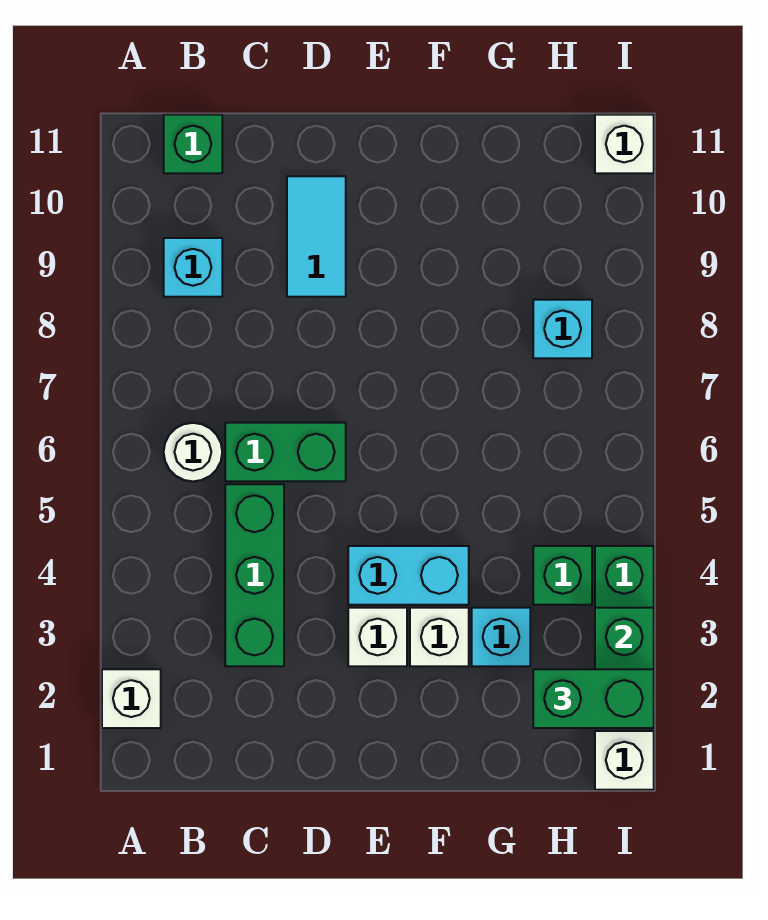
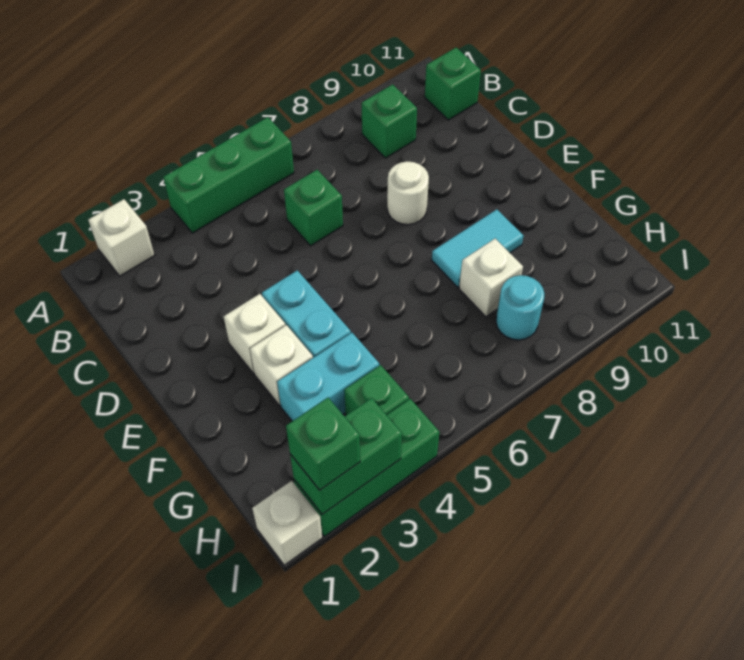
white round brick B6 level 1 -> white round brick D8 level 1
cyan brick B9 level 1 -> green brick B9 level 1
green brick C3:C5 level 1 -> green brick A4:A6 level 1
green brick C6:D6 level 1 -> green brick C6 level 1
cyan tile D9:D10 level 1 -> cyan tile F8:F9 level 1
cyan brick G3 level 1 -> cyan brick G3:G4 level 1
green brick H2:I2 level 3 -> green brick I2 level 3
cyan brick H8 level 1 -> cyan round brick H8 level 1
white brick I11 level 1 -> white brick G8 level 1

